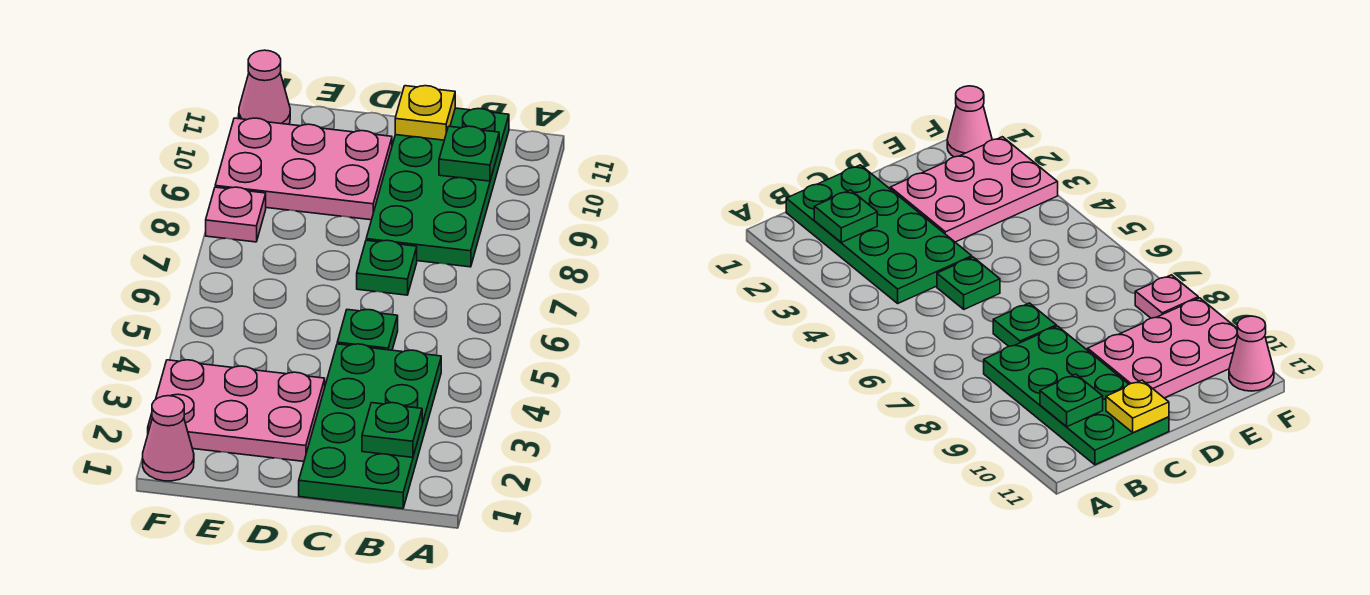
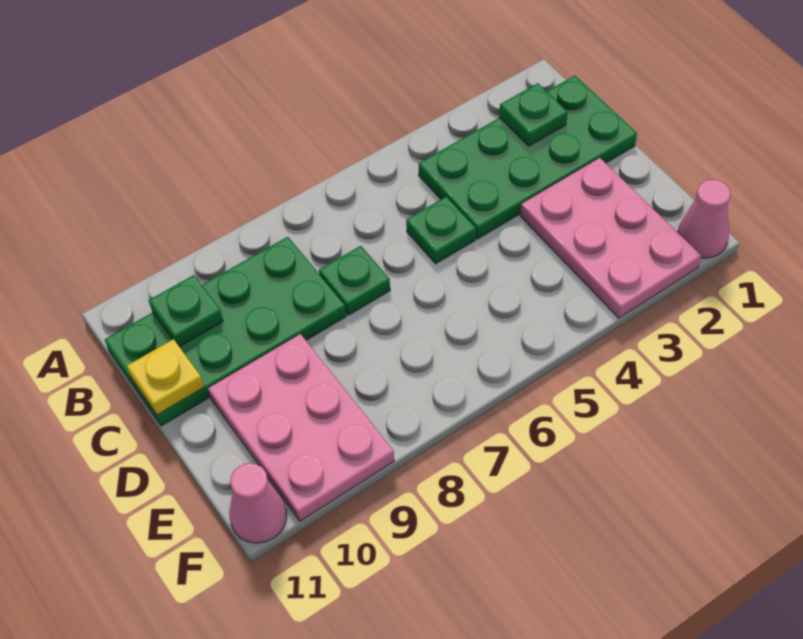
pink plate F8 level 1 -> none

